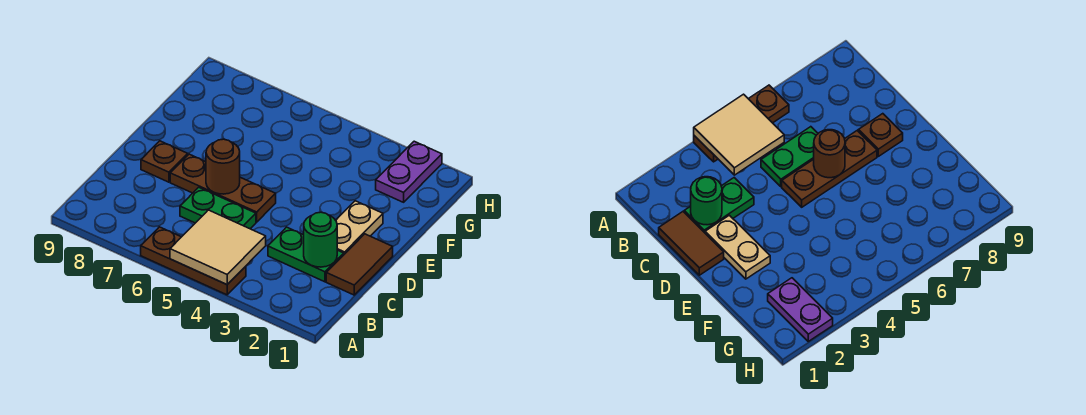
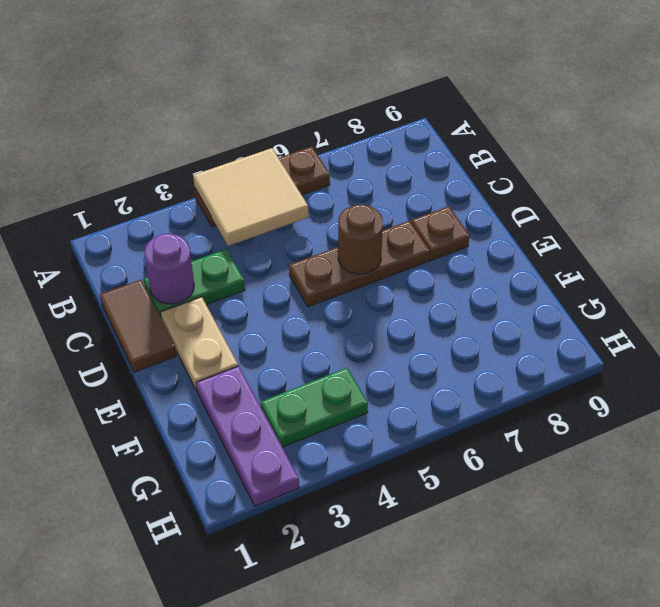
green round brick C2 level 2 -> purple round brick C2 level 2
green plate C5:C6 level 1 -> green plate G3:G4 level 1
purple plate G2:H2 level 1 -> purple plate F2:H2 level 1

